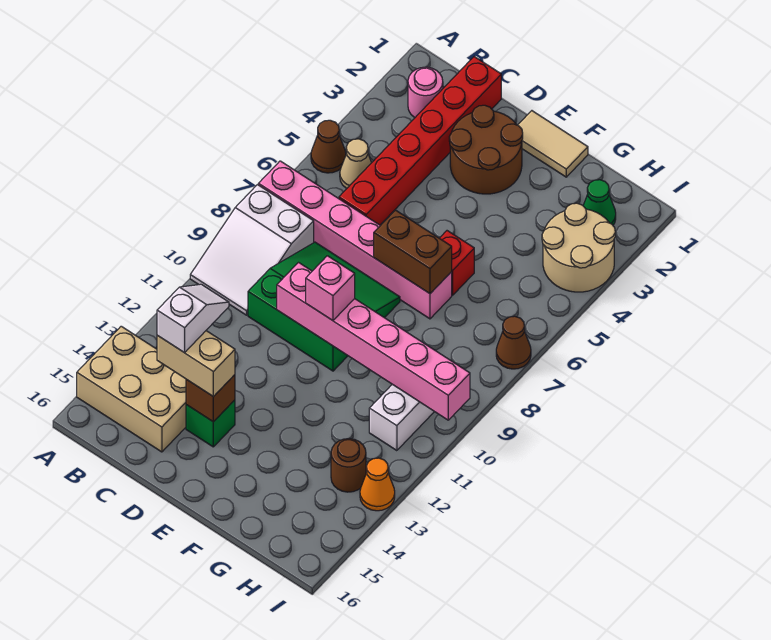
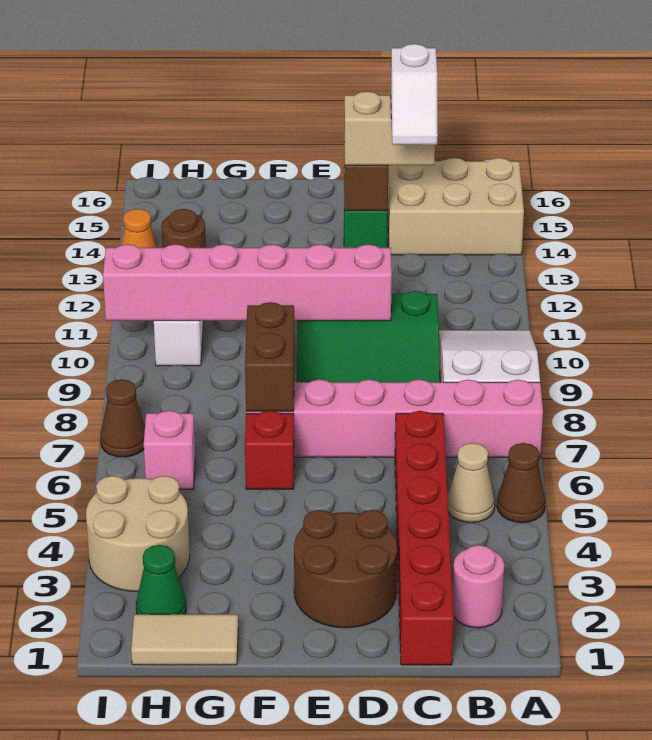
tan tile E1:F1 level 1 -> tan tile G1:H1 level 1
brown brick E7:F7 level 2 -> brown brick F7:F8 level 2
pink brick E10 level 3 -> pink brick H6 level 1

